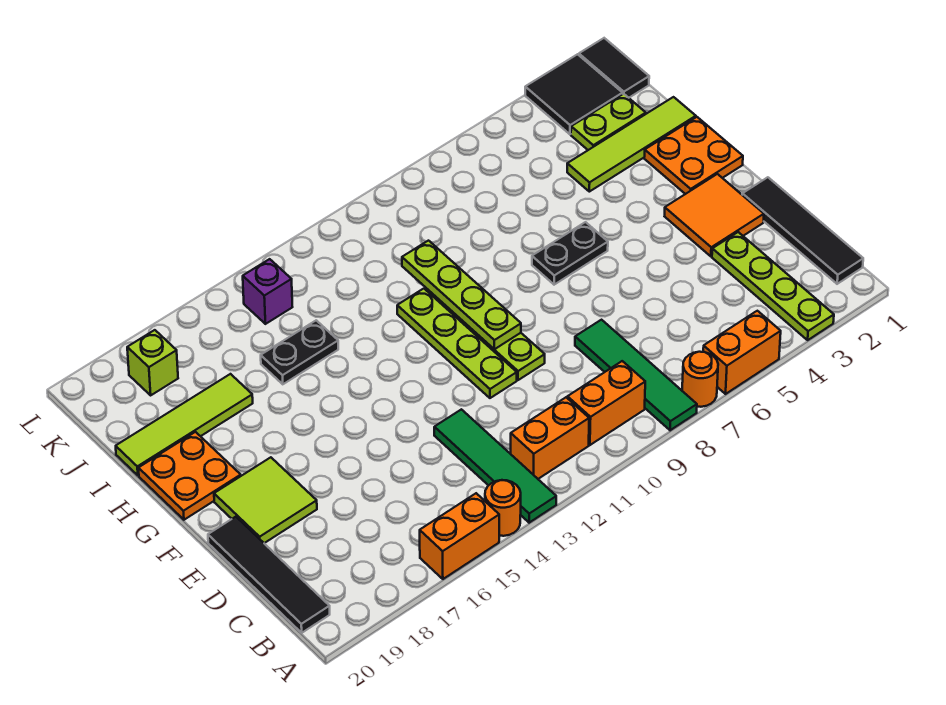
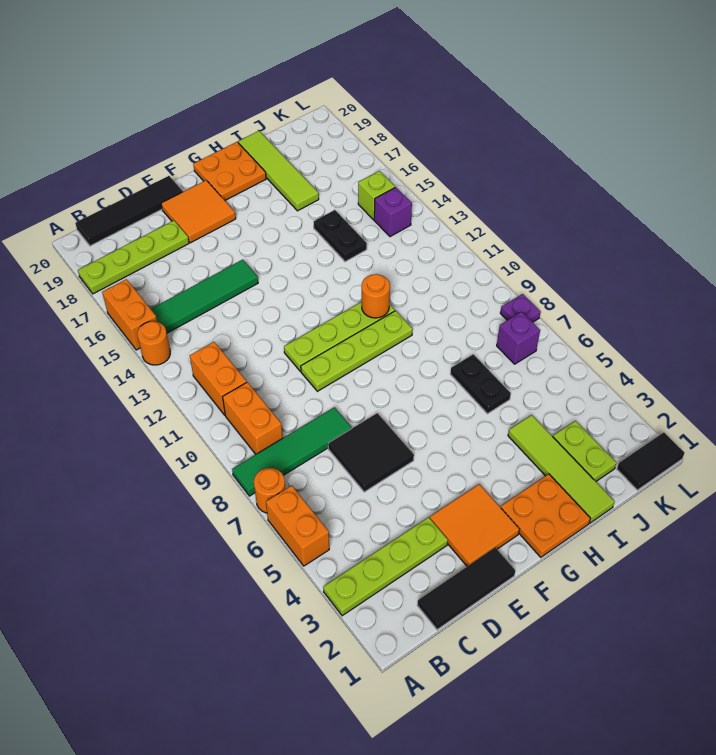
green tile A13:D13 level 1 -> green tile B15:E15 level 1
black tile B1:E1 level 1 -> black tile C1:E1 level 1
lime tile E18:F19 level 1 -> orange tile E18:F19 level 1
lime plate F10:I10 level 2 -> lime plate A18:D18 level 1
black plate G6:G7 level 1 -> black plate I6:I7 level 1
none -> orange round brick H11 level 2
black tile K2:L3 level 1 -> black tile D6:E7 level 1
none -> purple brick K7 level 1
lime brick K18 level 1 -> lime brick K15 level 1
none -> purple plate L8 level 1

